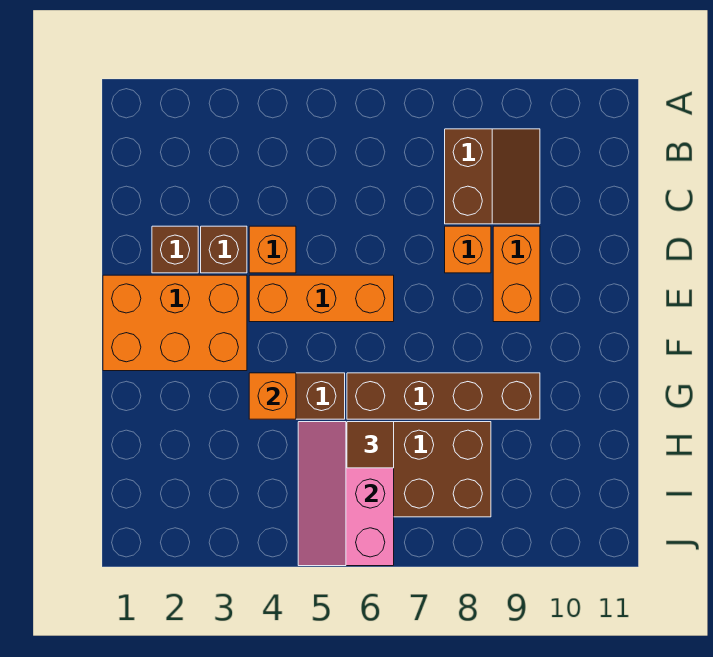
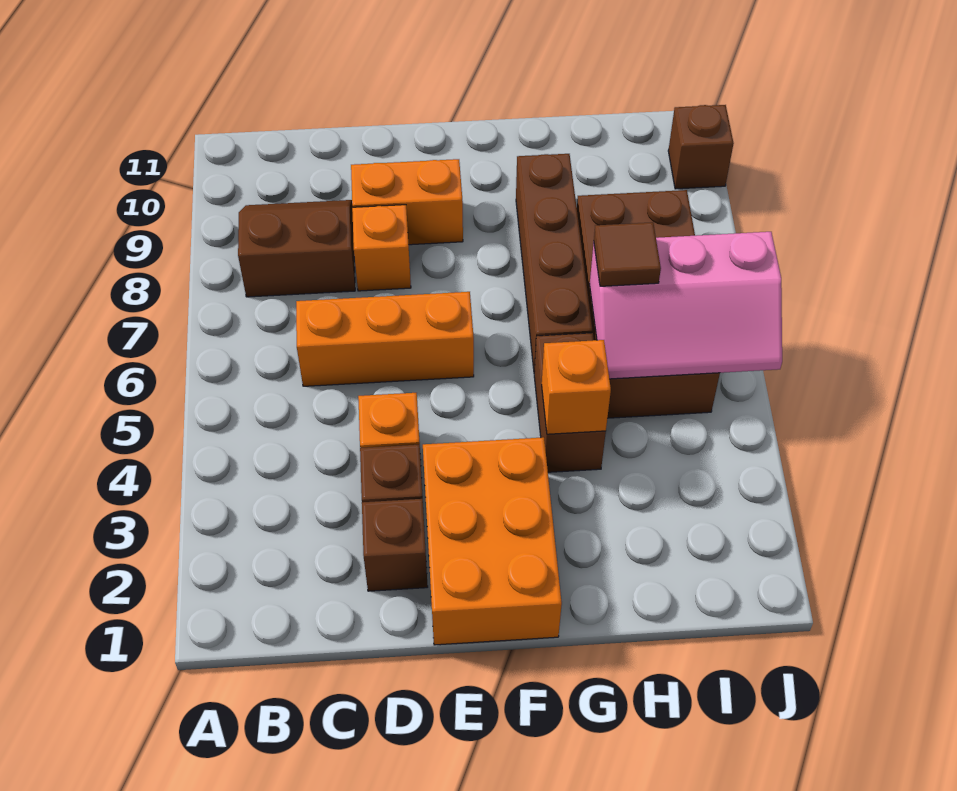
orange brick E4:E6 level 1 -> orange brick C6:E6 level 1
none -> brown brick J10 level 1

